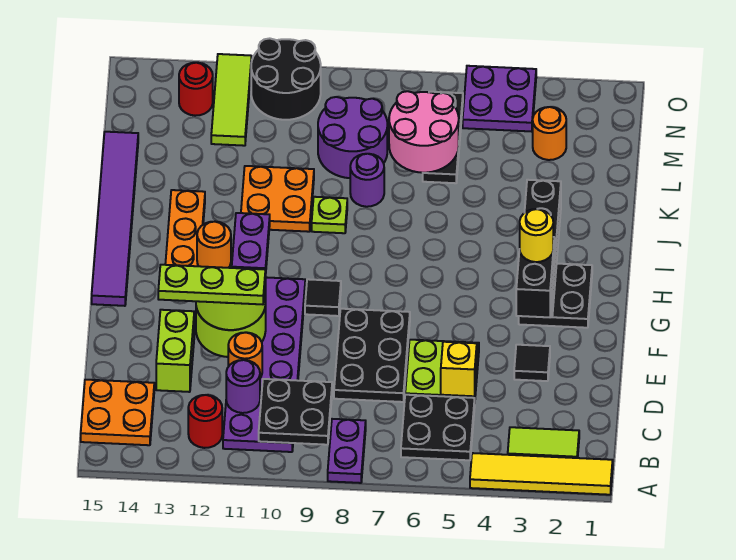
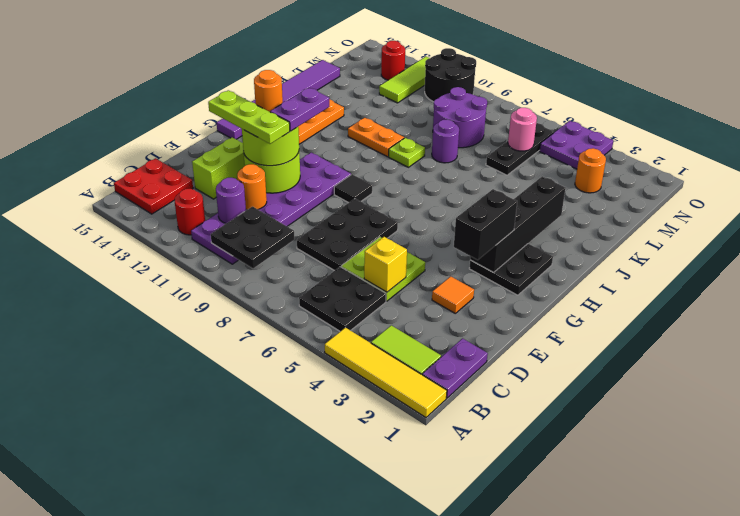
purple plate A8:B8 level 1 -> purple plate B1:C1 level 1
orange plate B14:C15 level 1 -> red plate B14:C15 level 1
black tile E3 level 1 -> orange tile E3 level 1
yellow round brick G3 level 4 -> none
orange plate J10:K11 level 1 -> orange plate J10:J11 level 1
pink round brick L6:M7 level 2 -> pink round brick M6 level 2

